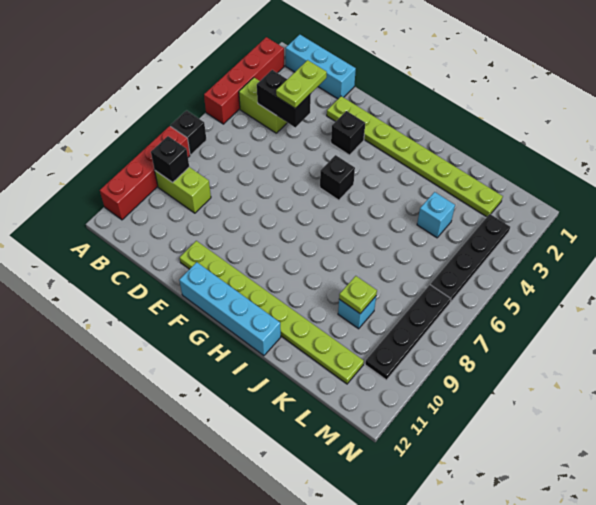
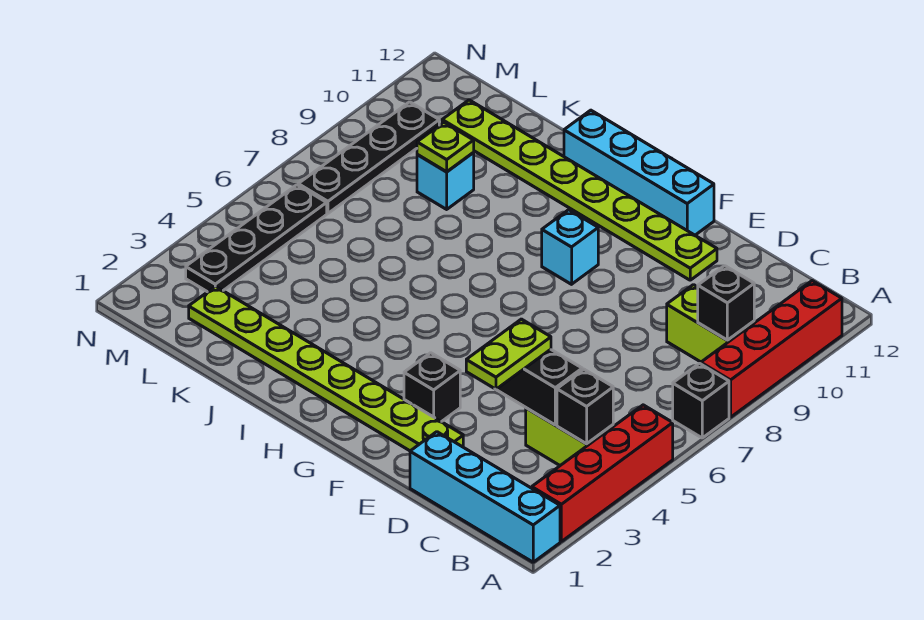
cyan brick B1:D1 level 1 -> cyan brick A1:D1 level 1
black brick G5 level 1 -> black brick B4 level 2
cyan brick K4 level 1 -> cyan brick G9 level 1

